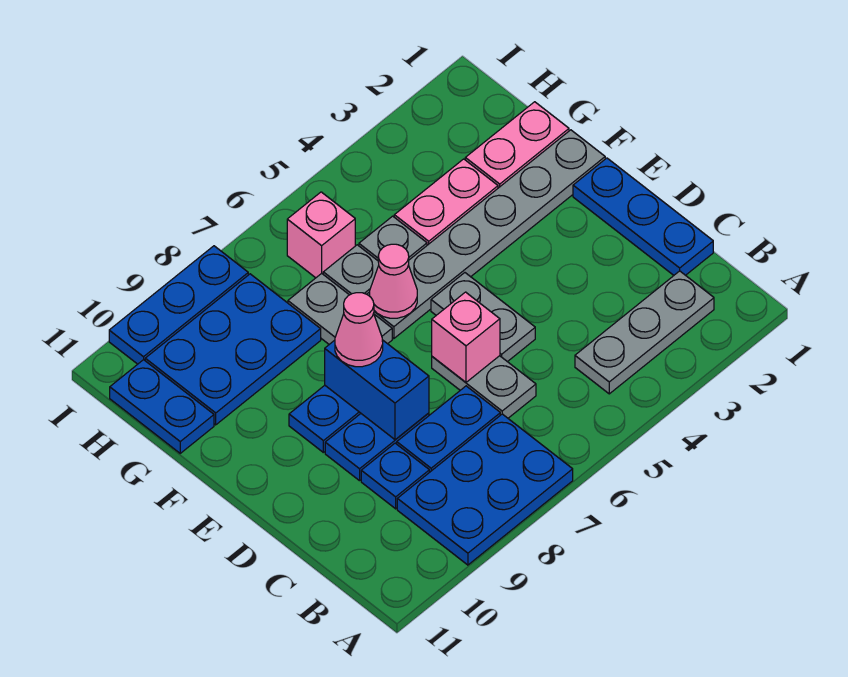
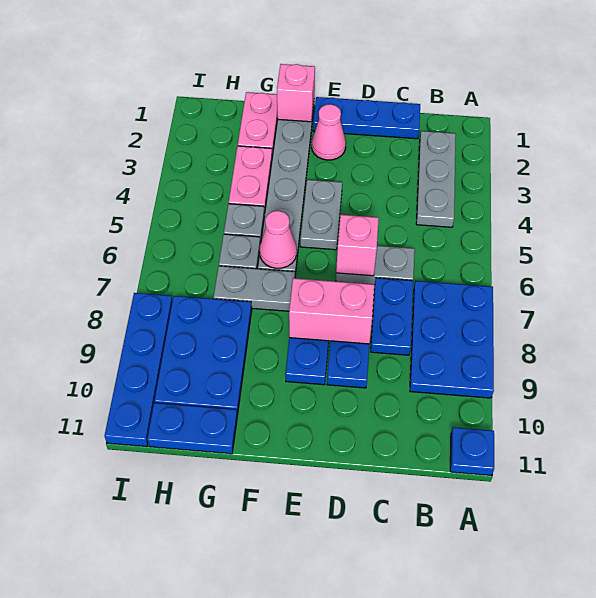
blue plate C9 level 1 -> blue plate A11 level 1
grey plate D5:E5 level 1 -> grey plate E4:E5 level 1
blue brick D8:E8 level 2 -> pink brick D8:E8 level 2
pink cone E8 level 3 -> pink cone E2 level 1
pink brick H6 level 1 -> pink brick F1 level 2
blue plate I8:I10 level 1 -> blue plate I8:I11 level 1

